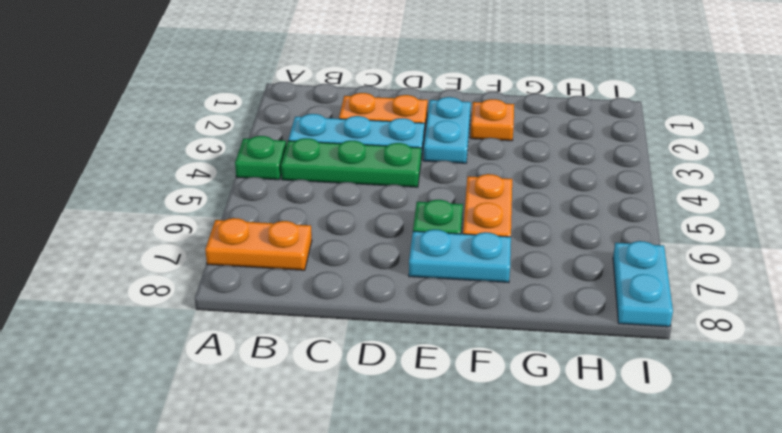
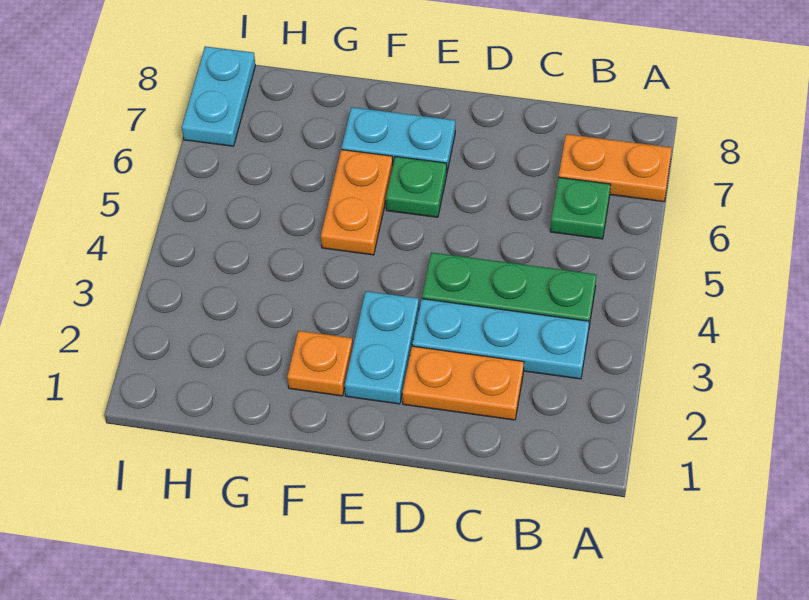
green plate A4 level 1 -> green plate B6 level 1

